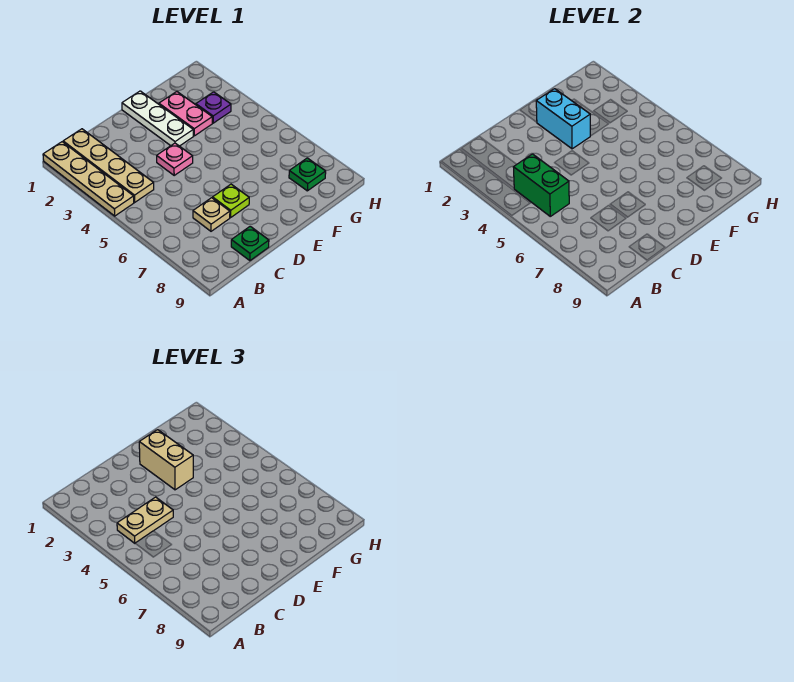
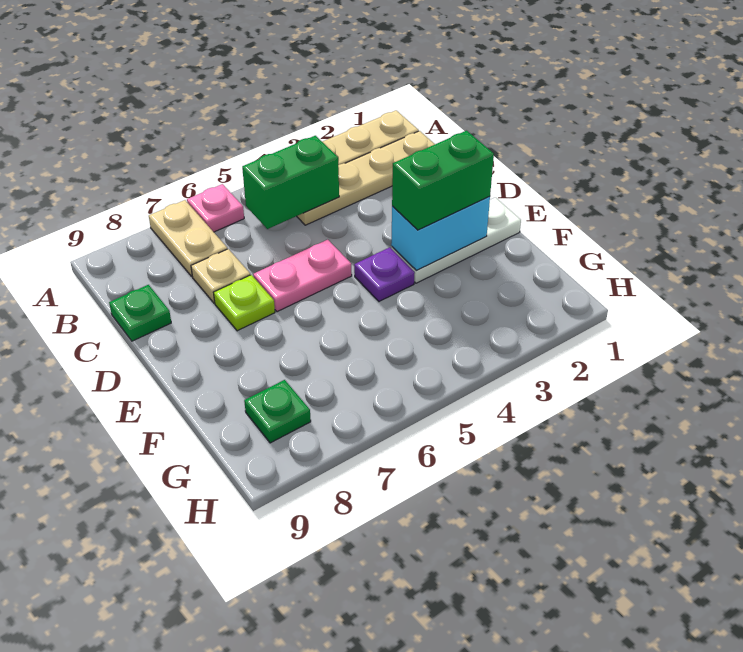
tan plate B4:C4 level 3 -> tan plate A7:B7 level 1
pink plate D4 level 1 -> pink plate A6 level 1
tan brick E2:E3 level 3 -> green brick E2:E3 level 3
pink plate F2:F3 level 1 -> pink plate D5:D6 level 1
purple plate G3 level 1 -> purple plate E4 level 1

